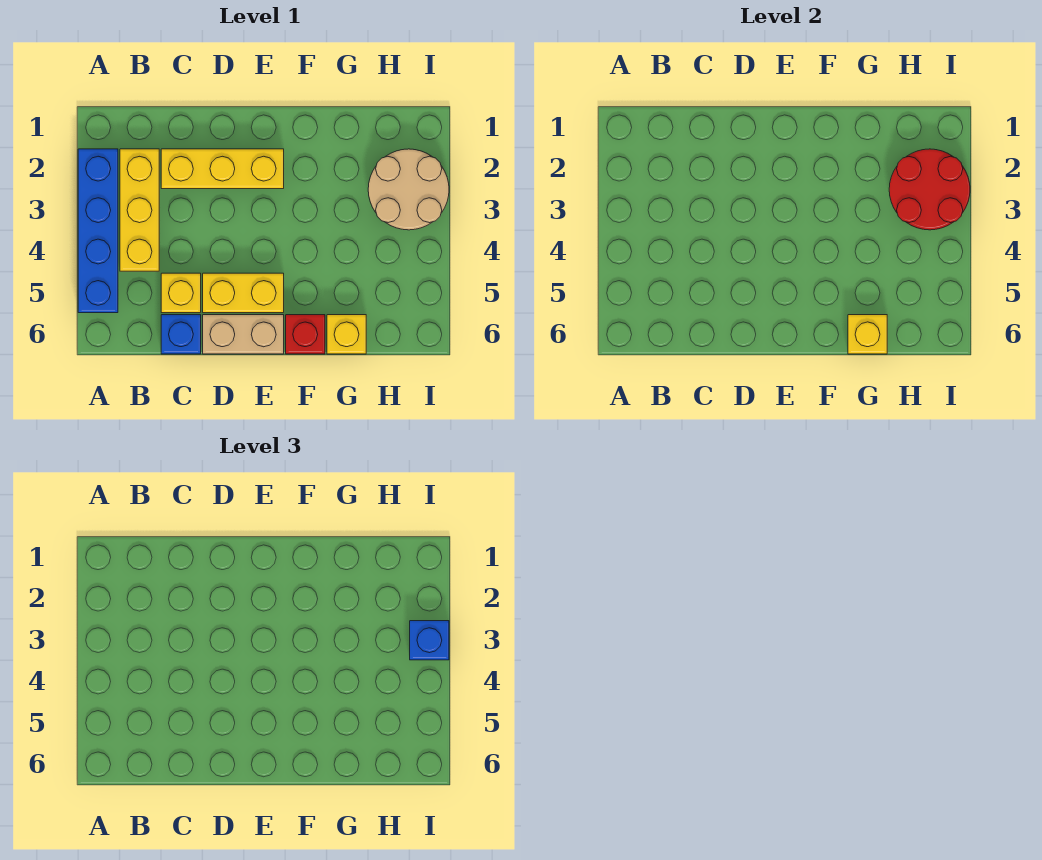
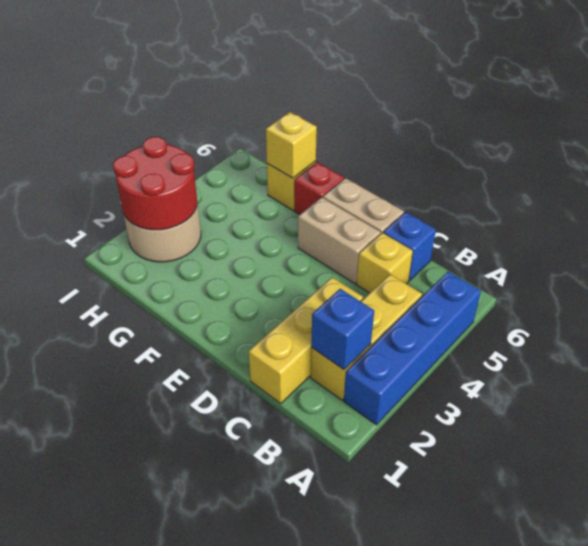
yellow brick C2:E2 level 1 -> yellow brick C1:C3 level 1
yellow brick D5:E5 level 1 -> tan brick D5:E5 level 1
blue brick I3 level 3 -> blue brick B2 level 2

